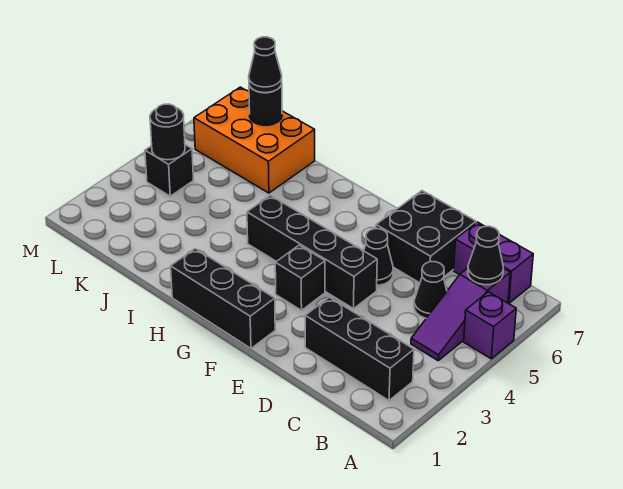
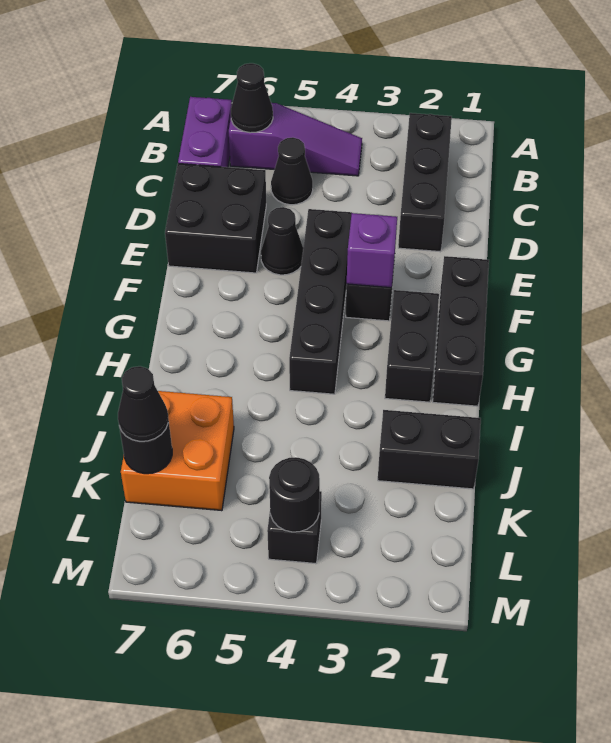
purple brick A5 level 1 -> purple brick F3 level 2
none -> black brick G2:H2 level 1
none -> black brick J1:J2 level 1
orange brick J6:L7 level 1 -> orange brick J6:K7 level 1

